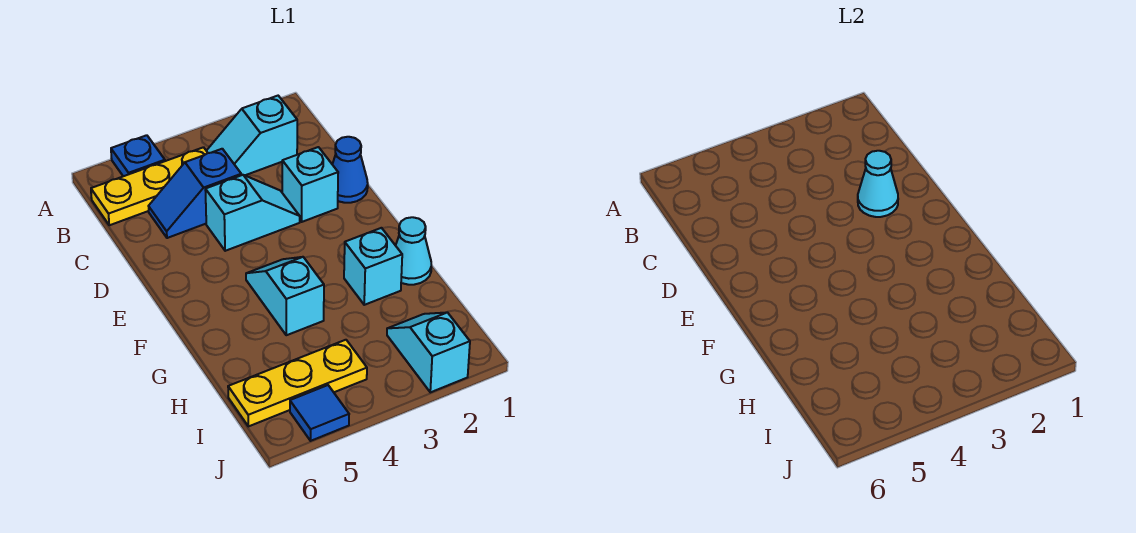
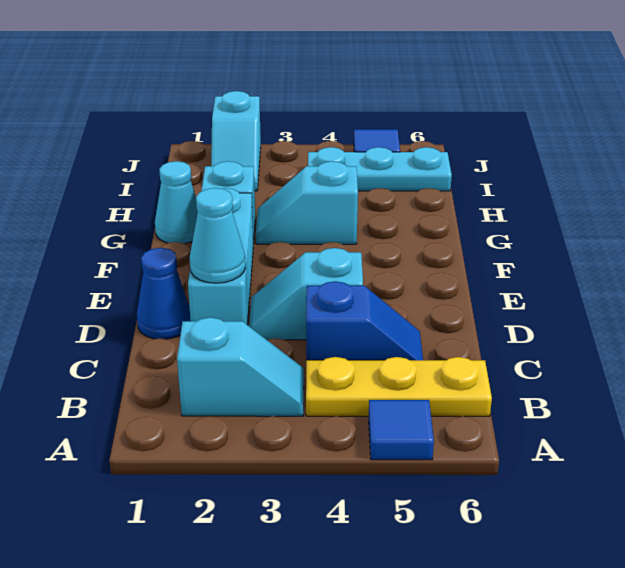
blue plate A5 level 1 -> blue tile A5 level 1
cyan brick D2 level 1 -> cyan brick D2:F2 level 1
cyan slope F4:G4 level 1 top G -> cyan slope G3:G4 level 1 top 4
yellow plate I4:I6 level 1 -> cyan plate I4:I6 level 1

